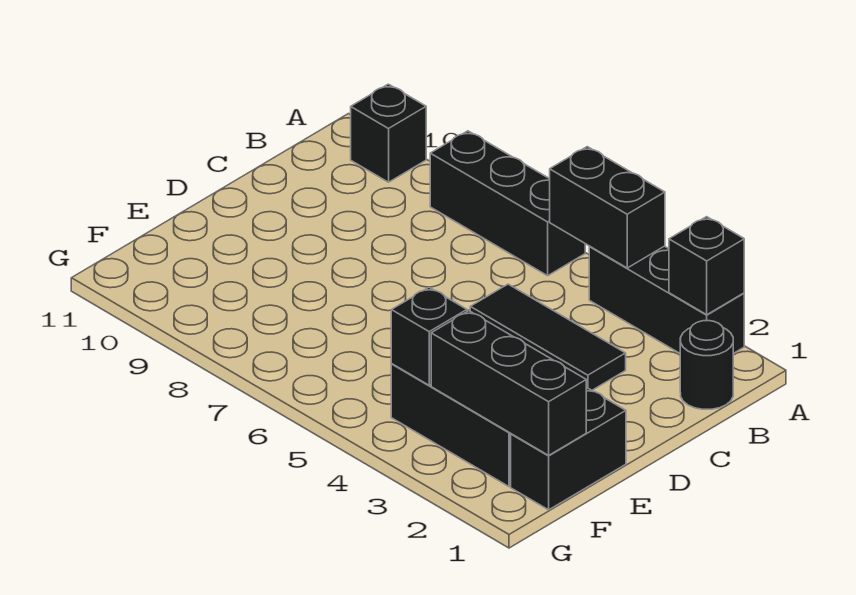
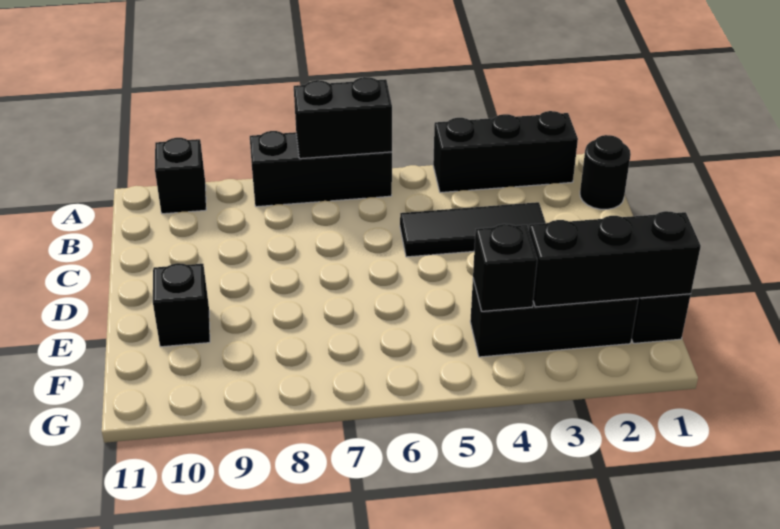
black brick A2 level 2 -> black brick E10 level 1
black brick A4:A5 level 2 -> black brick A6:A7 level 2

